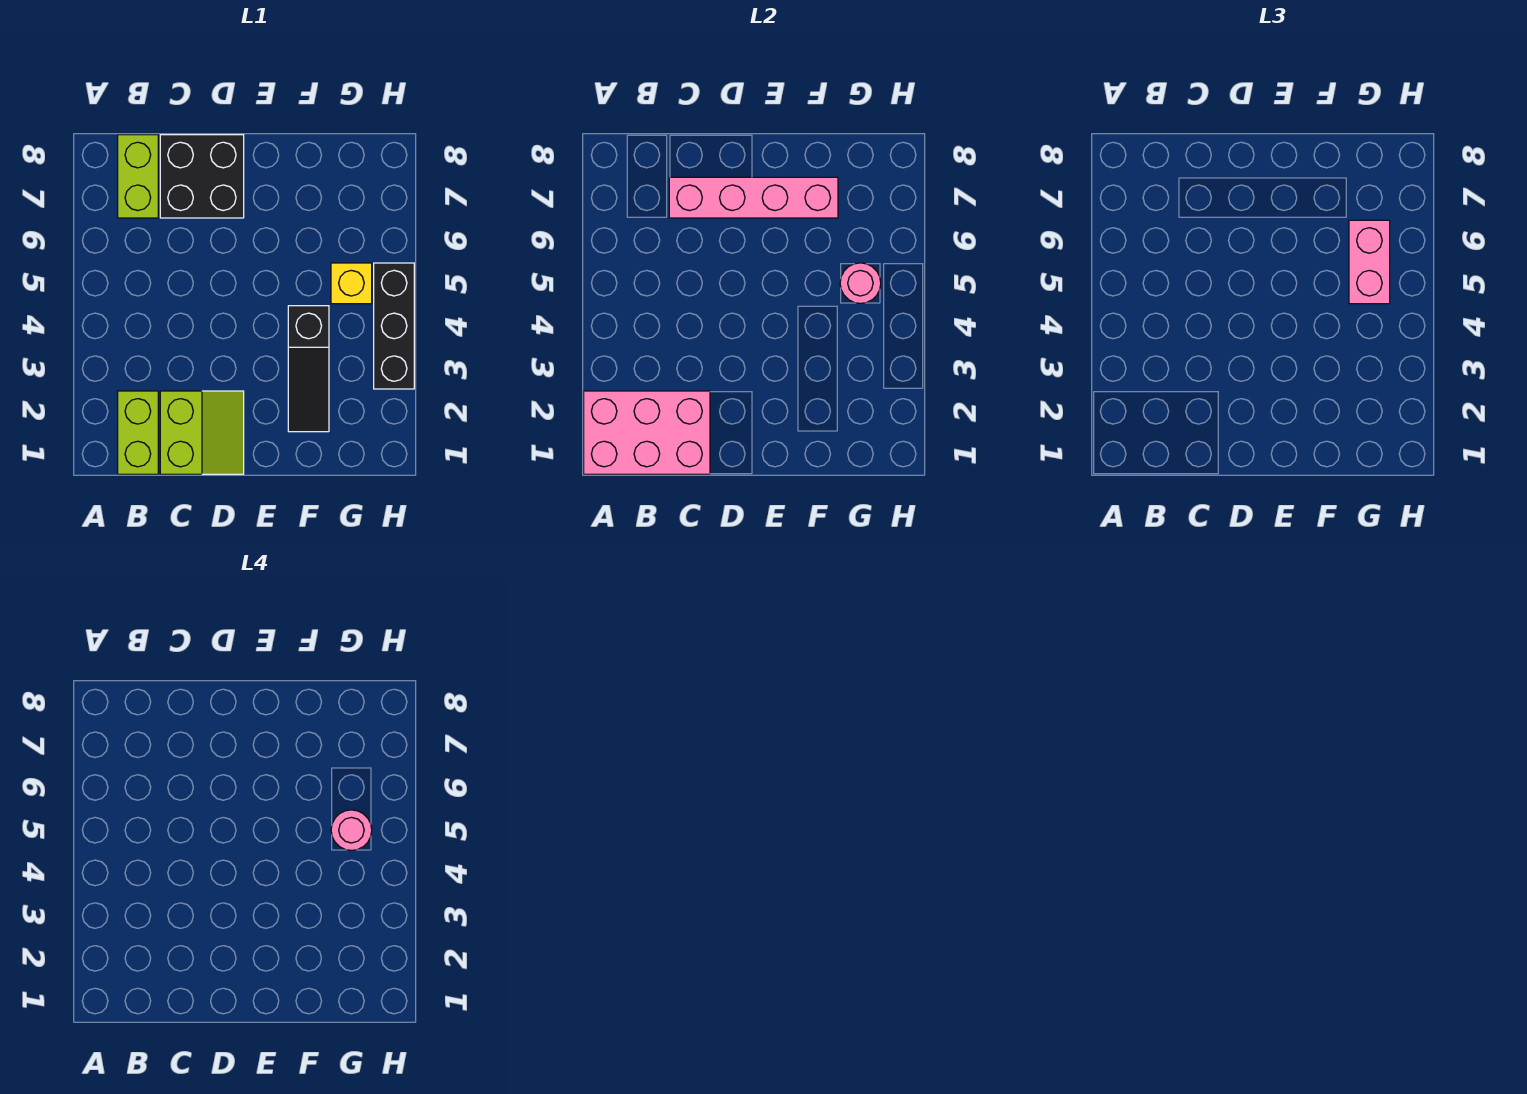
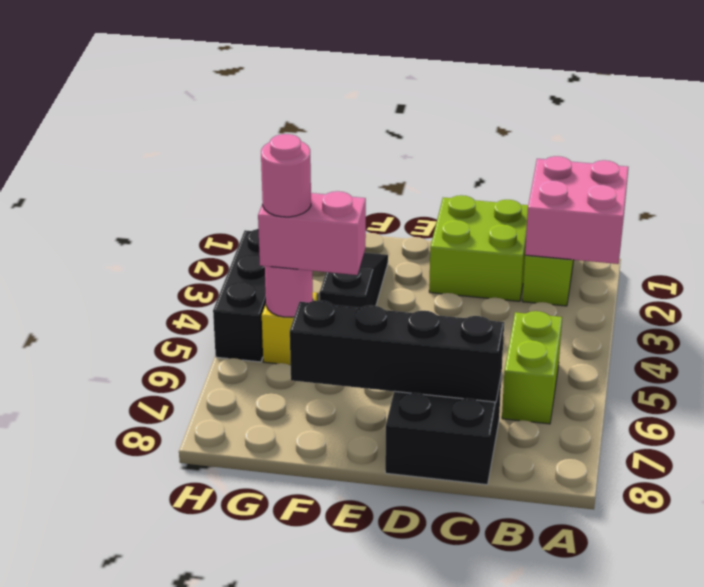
pink brick A1:C2 level 2 -> pink brick A1:B2 level 2
lime brick B7:B8 level 1 -> lime brick B5:B6 level 1
lime slope C1:D2 level 1 top C -> lime brick C1:D2 level 1
pink brick C7:F7 level 2 -> black brick C7:F7 level 2
pink brick G5:G6 level 3 -> pink brick F5:G5 level 3

